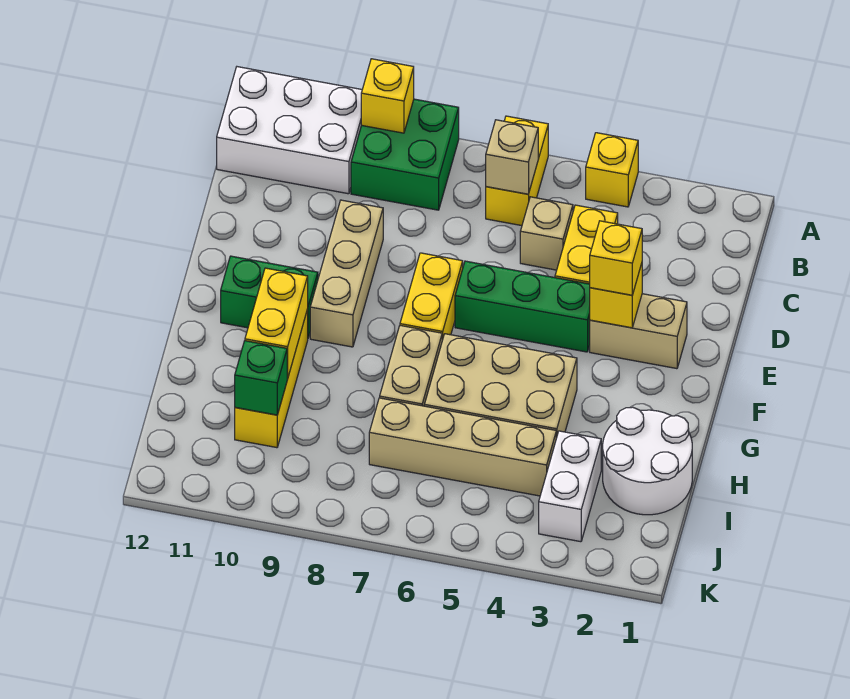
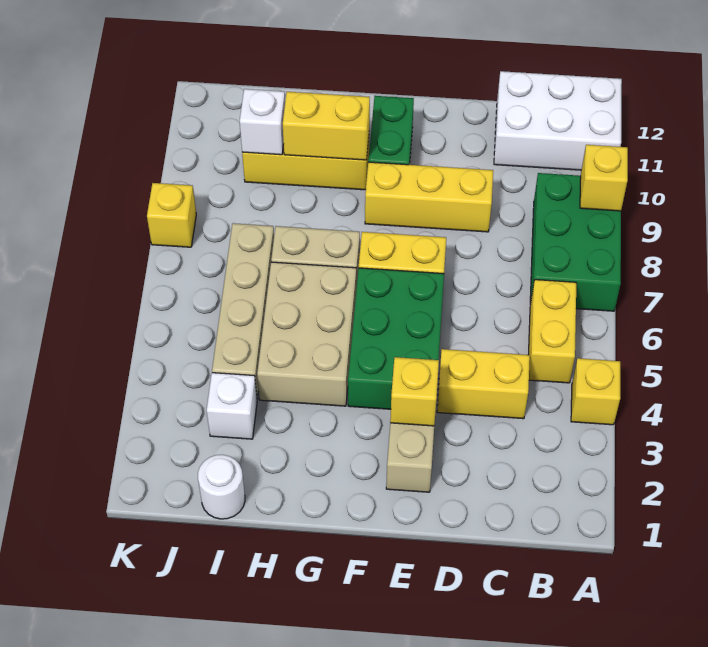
yellow brick A6:B6 level 1 -> yellow brick B5:B6 level 1
green brick A8:B9 level 1 -> green brick A7:B9 level 1
white brick A10:B12 level 1 -> white brick A11:C12 level 1
tan brick B6 level 2 -> none
tan brick C5 level 1 -> none
tan brick D9:F9 level 1 -> yellow brick D9:F9 level 1
yellow brick E3 level 3 -> yellow brick K8 level 1
green brick E4:E6 level 1 -> green brick E4:F6 level 1
white round brick H1:I2 level 1 -> white round brick I1 level 1
white brick I3:J3 level 1 -> white brick I3 level 1
green brick I10 level 2 -> white brick I10 level 2

